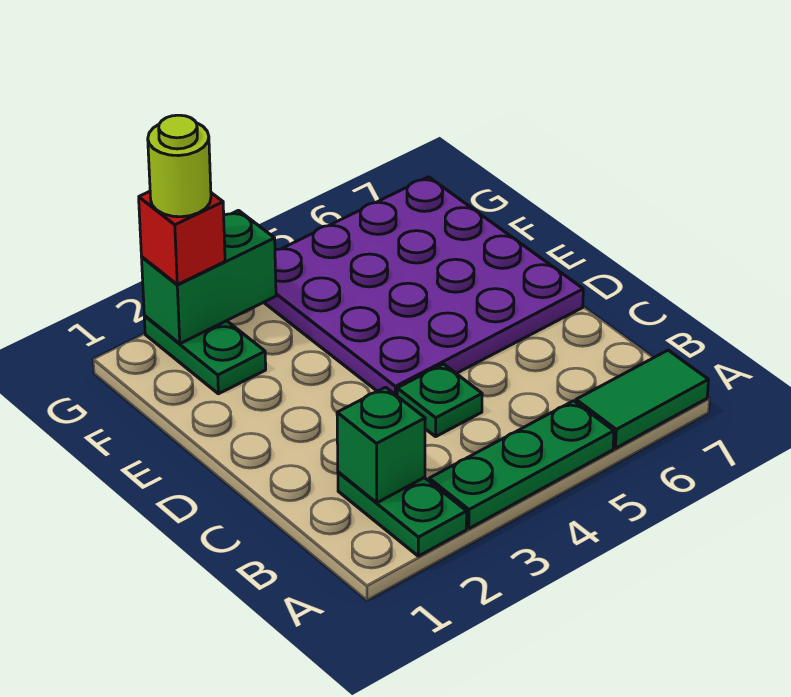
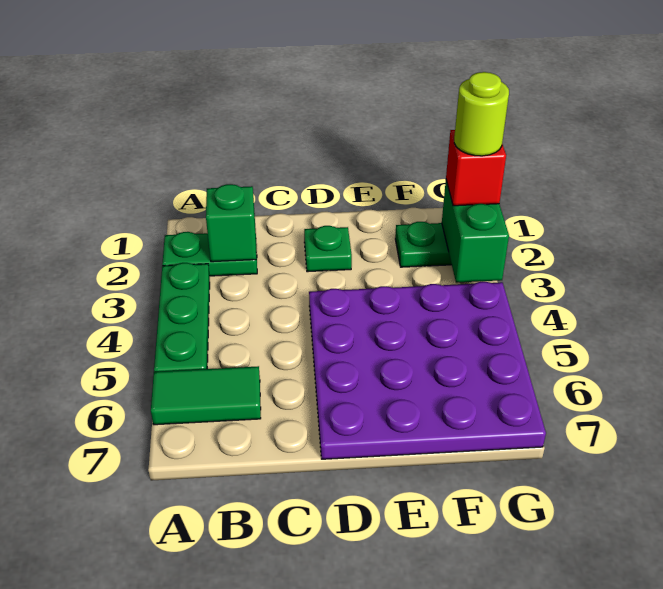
green tile A6:A7 level 1 -> green tile A6:B6 level 1
green plate C4 level 1 -> green plate D2 level 1

